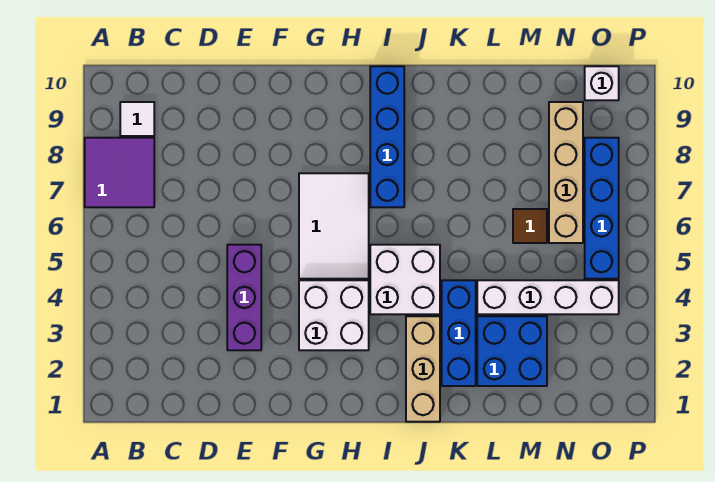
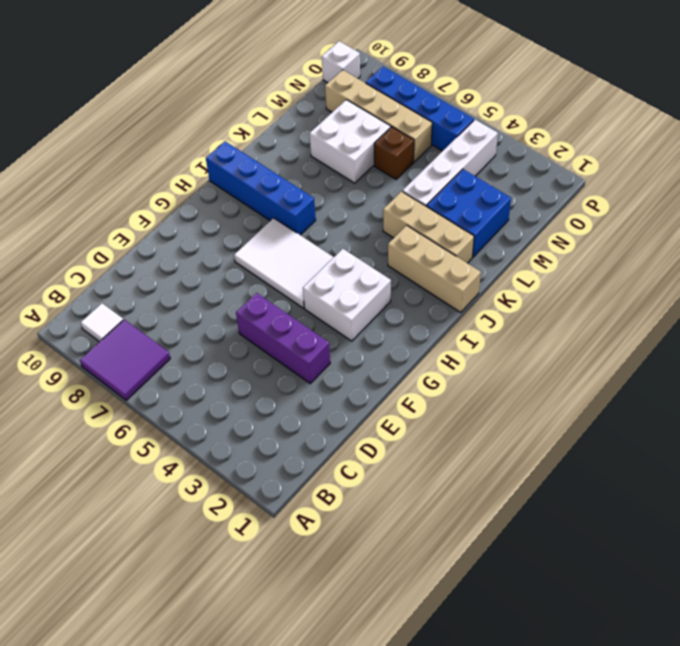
white brick I4:J5 level 1 -> white brick L7:M8 level 1
blue brick K2:K4 level 1 -> tan brick K2:K4 level 1
brown tile M6 level 1 -> brown brick M6 level 1

